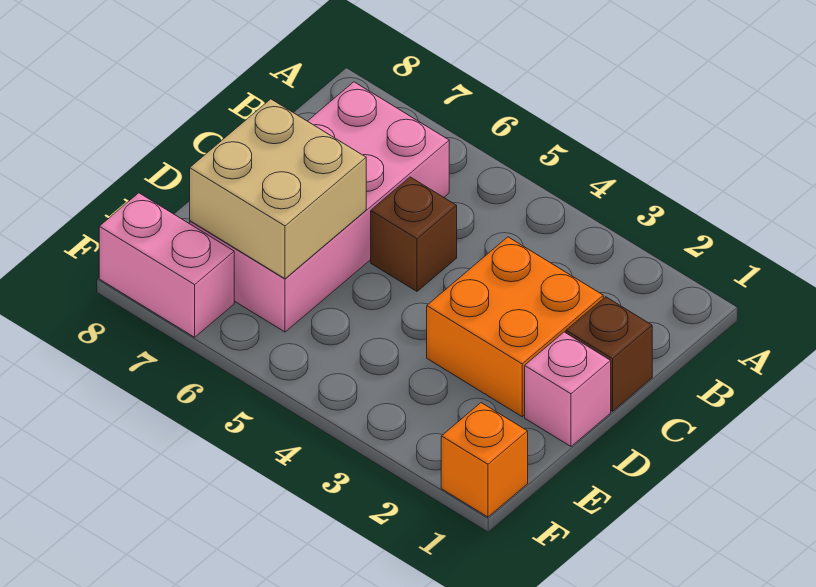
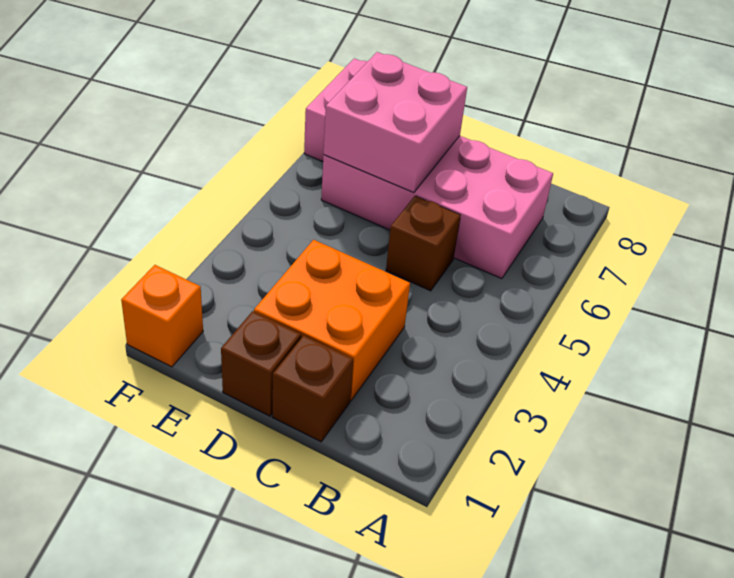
pink brick D1 level 1 -> brown brick D1 level 1
tan brick D6:E7 level 2 -> pink brick D6:E7 level 2

